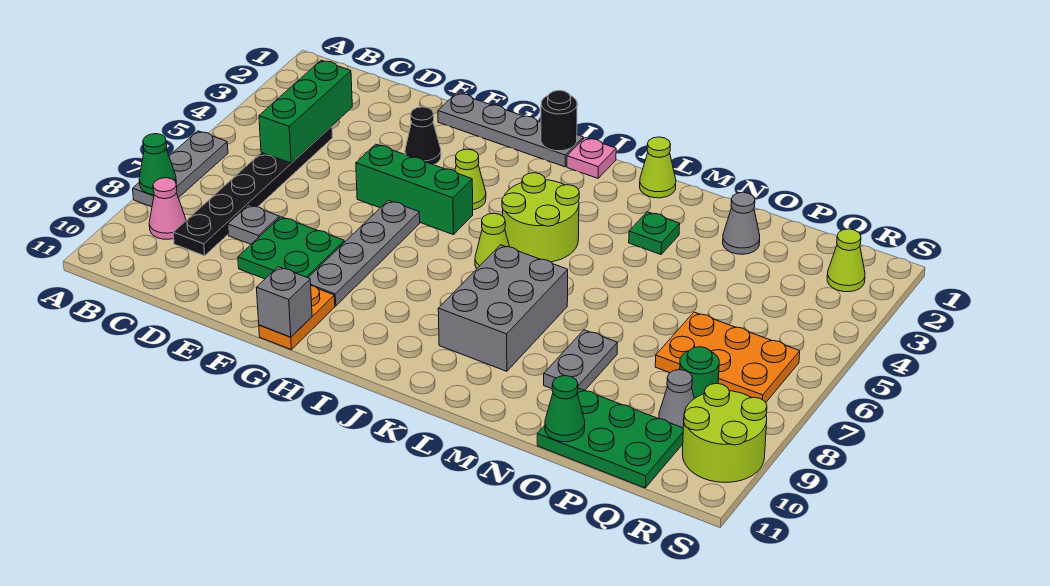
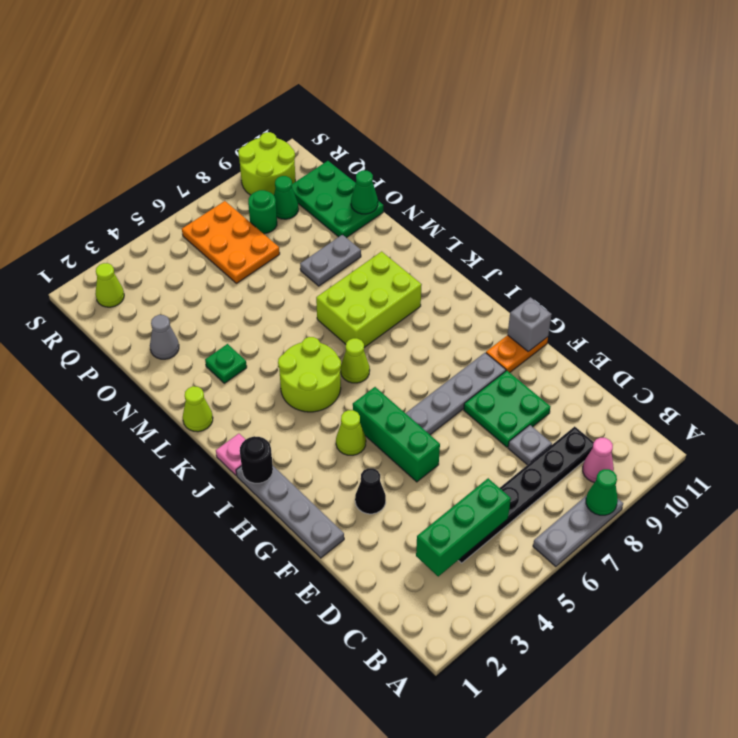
grey brick K7:L9 level 1 -> lime brick K7:L9 level 1
grey cone Q9 level 1 -> green cone Q9 level 1

